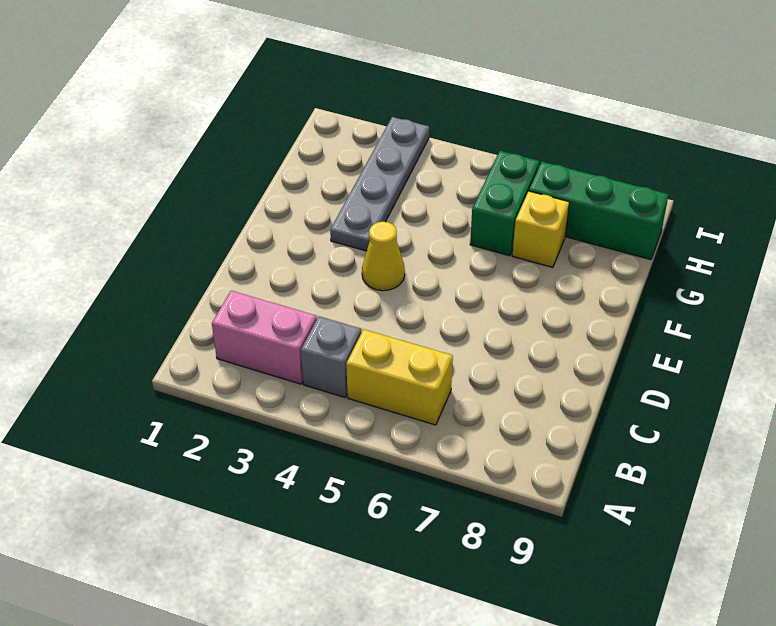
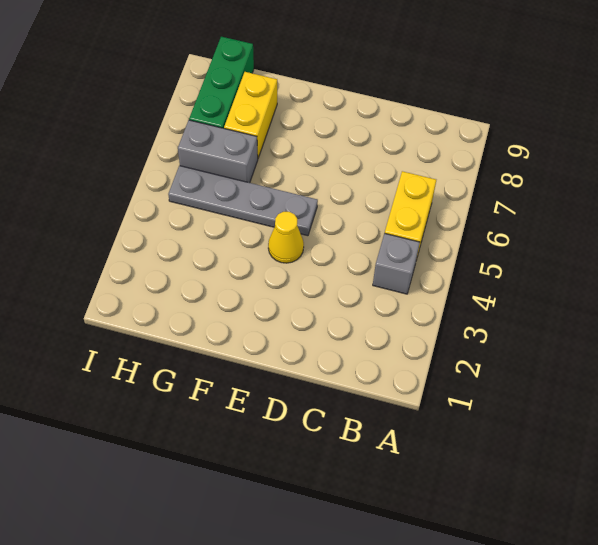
pink brick B2:B3 level 1 -> none
grey plate F3:I3 level 1 -> grey plate E5:H5 level 1
green brick G6:H6 level 1 -> grey brick G6:H6 level 1
yellow brick G7 level 1 -> yellow brick G7:G8 level 1

